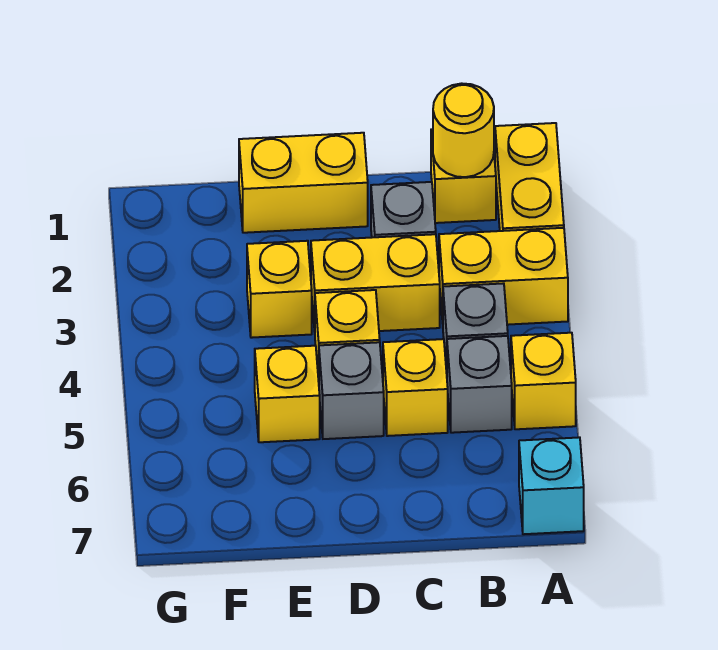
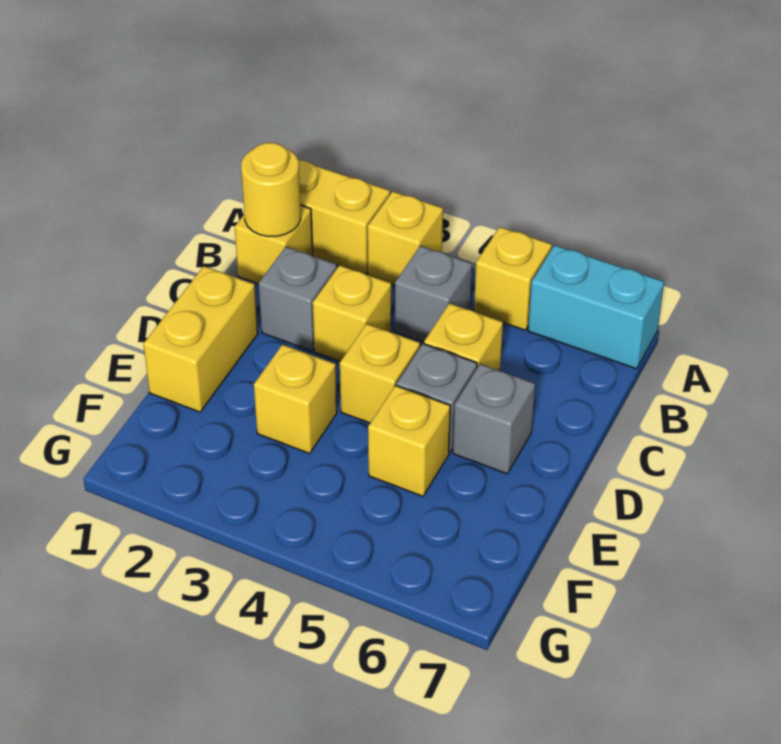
yellow brick A3:B3 level 1 -> yellow brick A3 level 1
cyan brick A7 level 1 -> cyan brick A6:A7 level 1
grey brick B5 level 1 -> grey brick D6 level 1
yellow brick C3:D3 level 1 -> yellow brick C3 level 1

